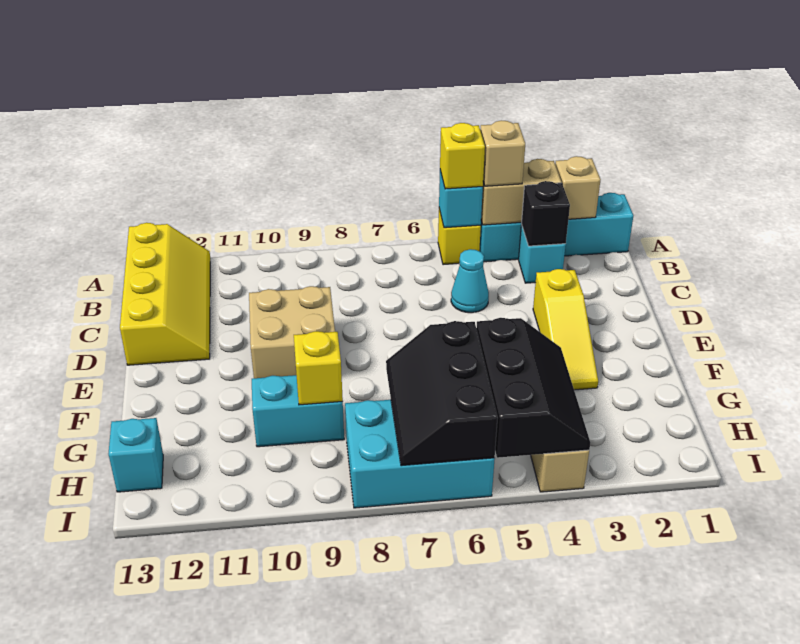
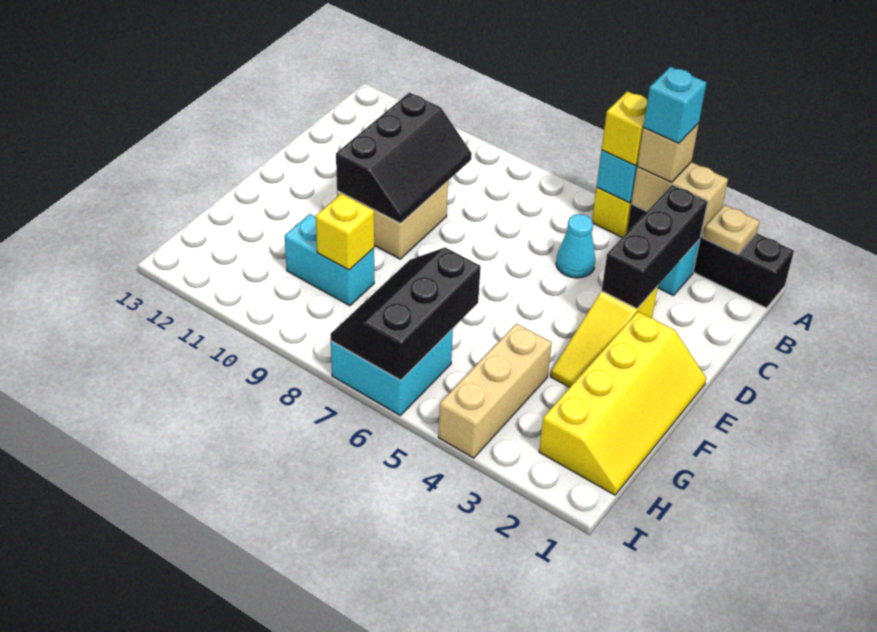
cyan brick A1:A4 level 1 -> black brick A1:A4 level 1
tan brick A2 level 2 -> tan plate A2 level 2
yellow slope A12:D13 level 1 top 13 -> yellow slope E1:H2 level 1 top 2
black brick B3 level 2 -> black brick B3:D3 level 2
black slope G4:I5 level 2 top 5 -> black slope C9:E10 level 2 top 10
cyan brick H6:I8 level 1 -> cyan brick H6:I7 level 1
cyan brick H13 level 1 -> cyan brick A4 level 4

